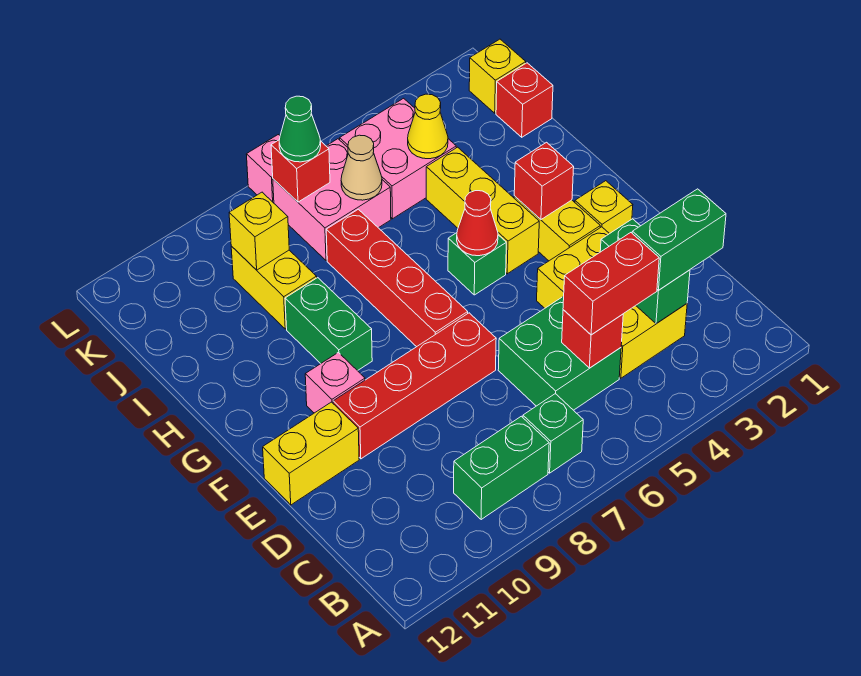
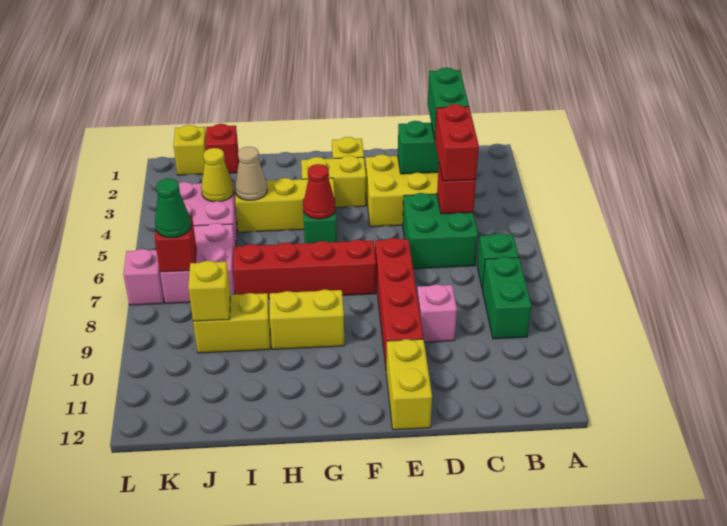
pink brick F10 level 1 -> pink brick D9 level 1
red brick G3 level 2 -> none
green brick G9:H9 level 1 -> yellow brick G9:H9 level 1
tan cone J6 level 2 -> tan cone I4 level 2

